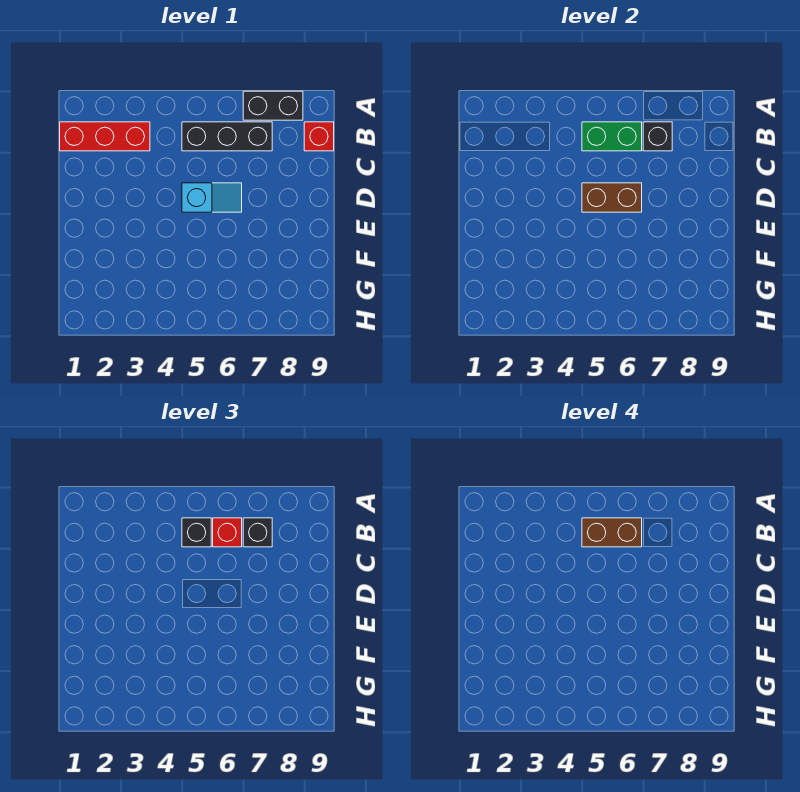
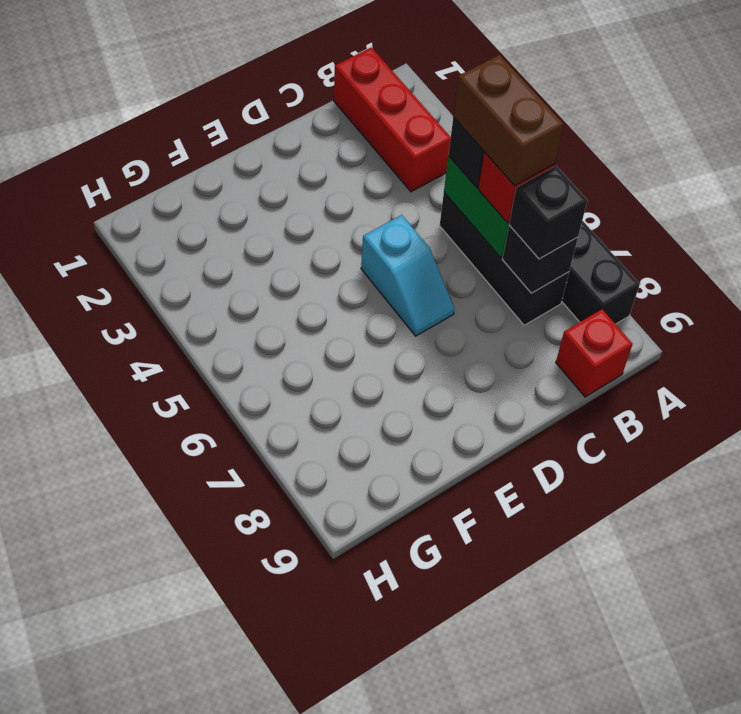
brown brick D5:D6 level 2 -> none

